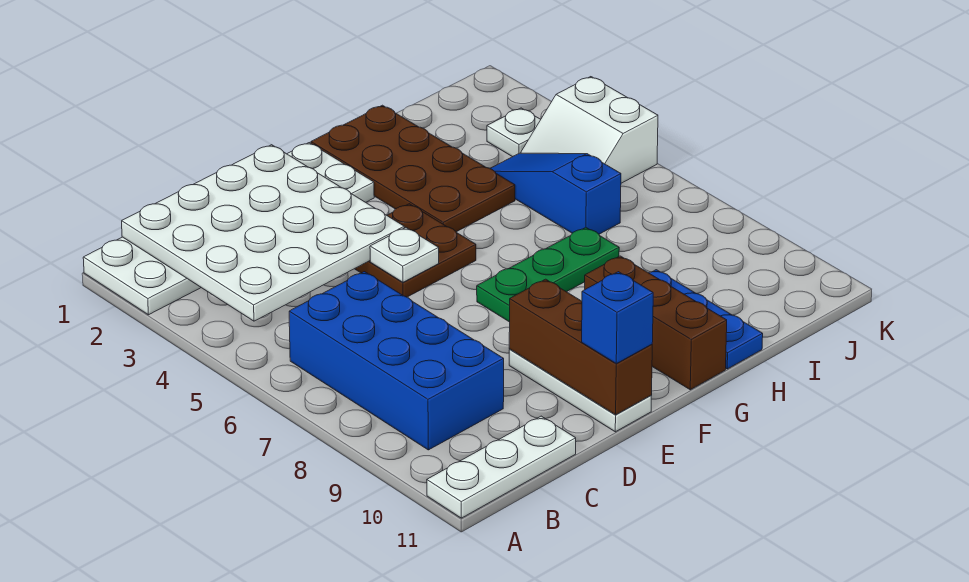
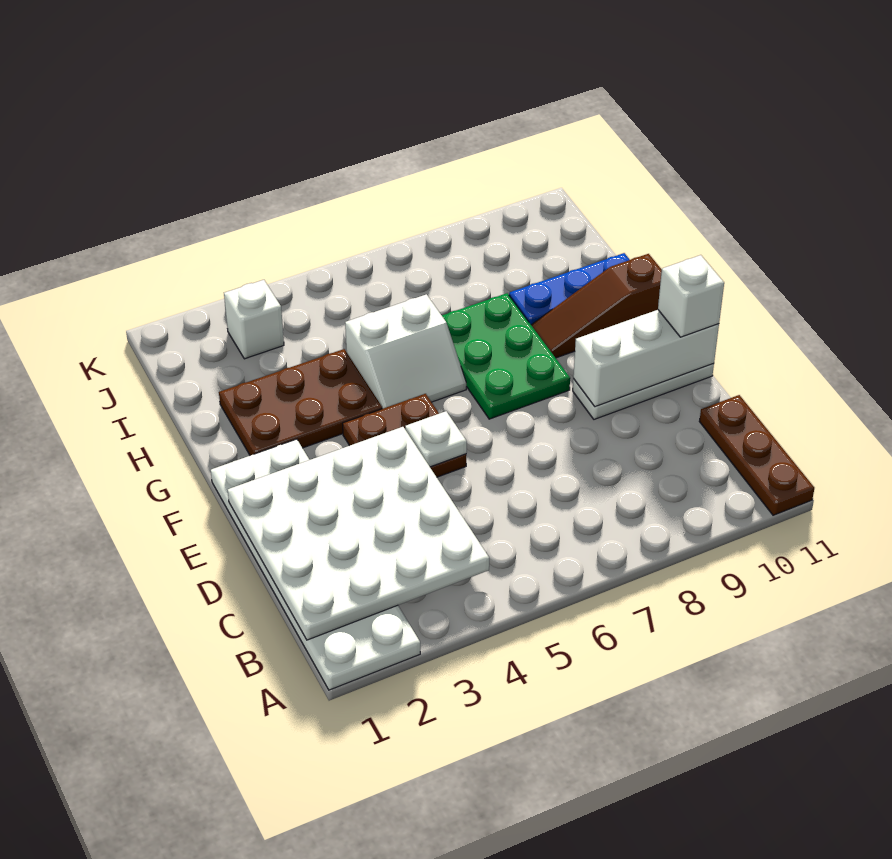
white plate A11:C11 level 1 -> brown plate A11:C11 level 1
blue brick B6:C9 level 1 -> none
brown brick E9:E11 level 2 -> white brick E9:E11 level 2
blue brick E11 level 3 -> white brick E11 level 3
green plate F7:H7 level 1 -> green plate F7:H8 level 1
brown plate G1:H4 level 1 -> brown plate G2:H4 level 1
brown brick G9:G11 level 1 -> brown slope G9:G11 level 1 top 11
blue slope I4:I6 level 1 top 6 -> none
white plate J3 level 1 -> white brick J3 level 1
white slope J4:K5 level 1 top K -> white slope G5:H6 level 1 top H

